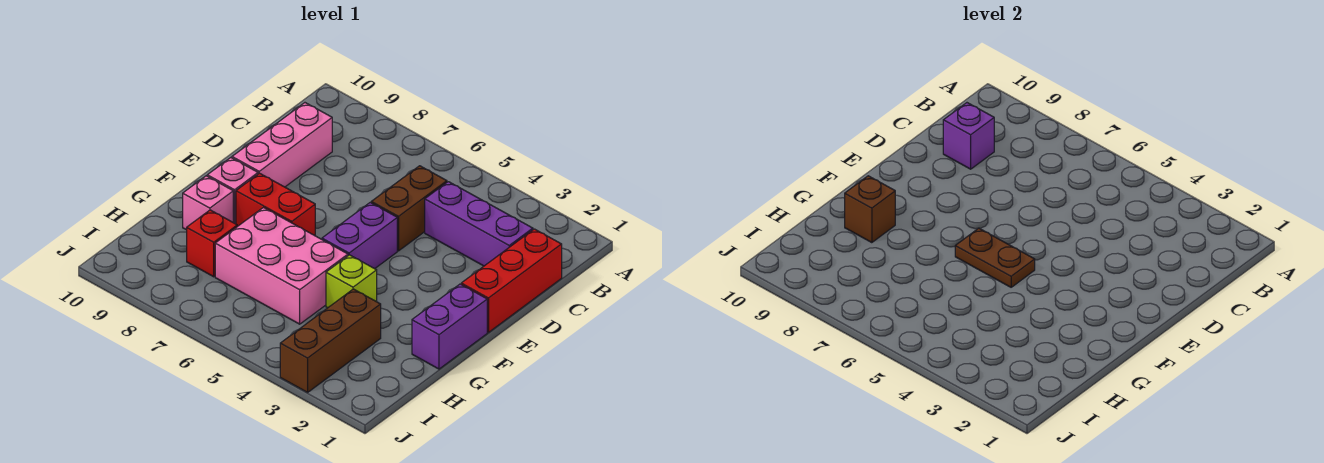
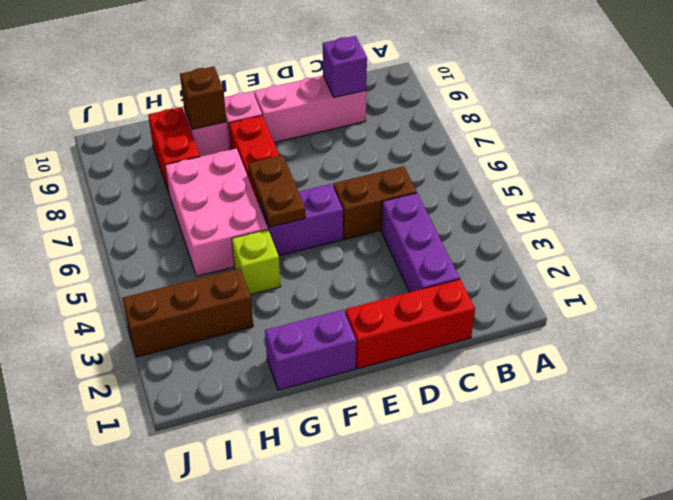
red brick H8 level 1 -> red brick H8:H9 level 1

